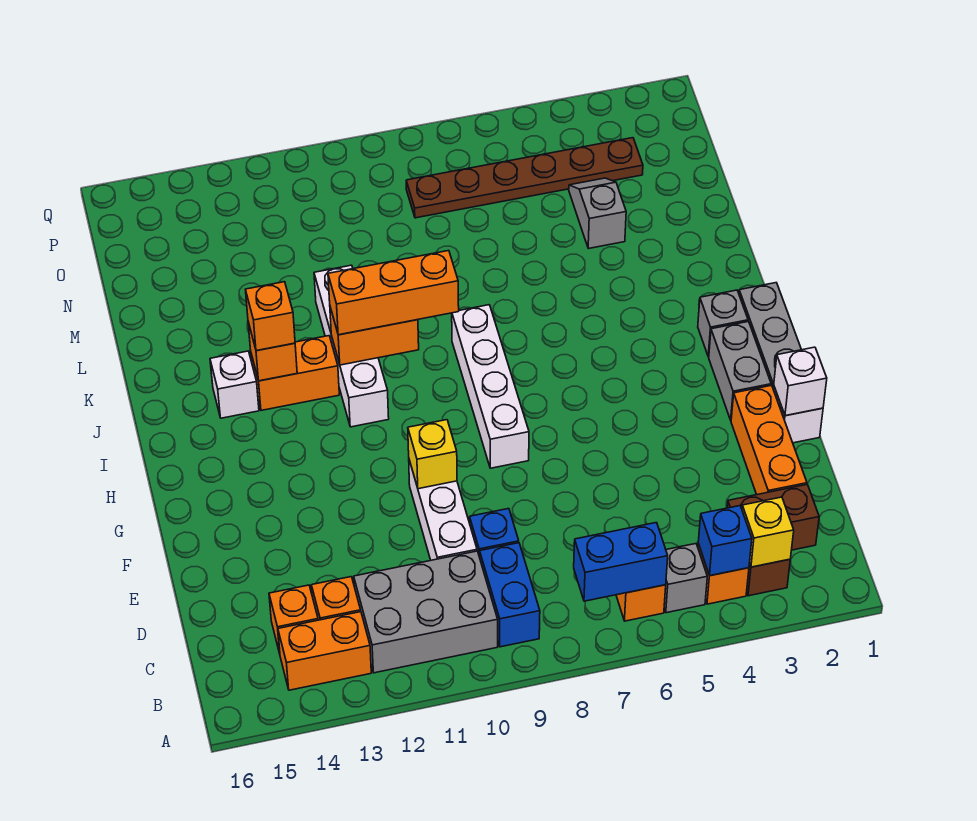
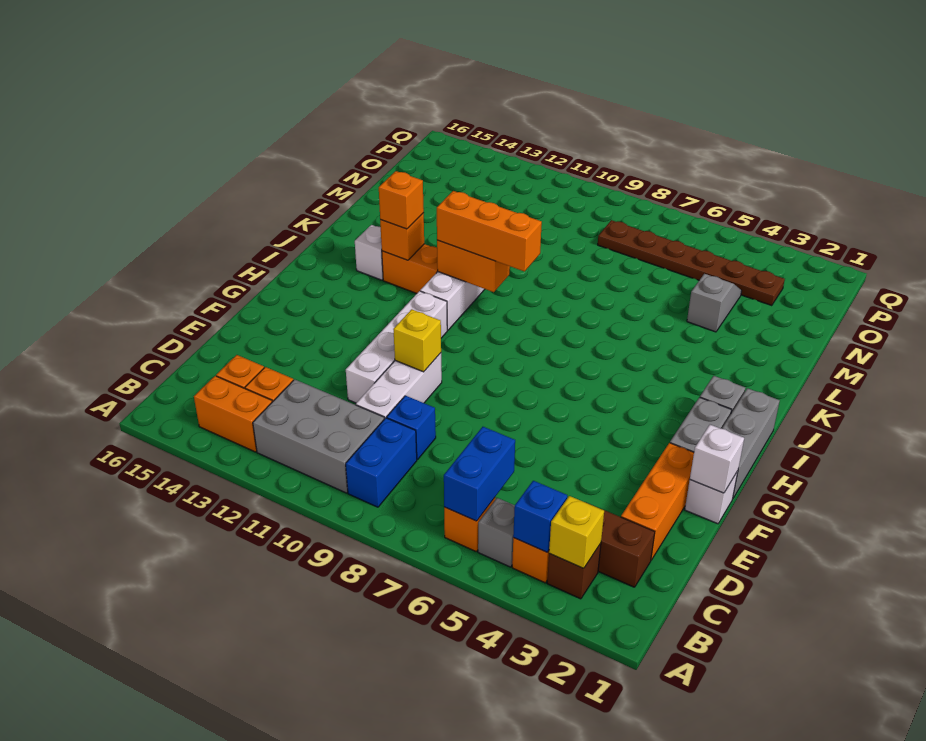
blue brick B6:B7 level 2 -> blue brick B6:C6 level 2
white brick G8:J8 level 1 -> white brick E11:H11 level 1

